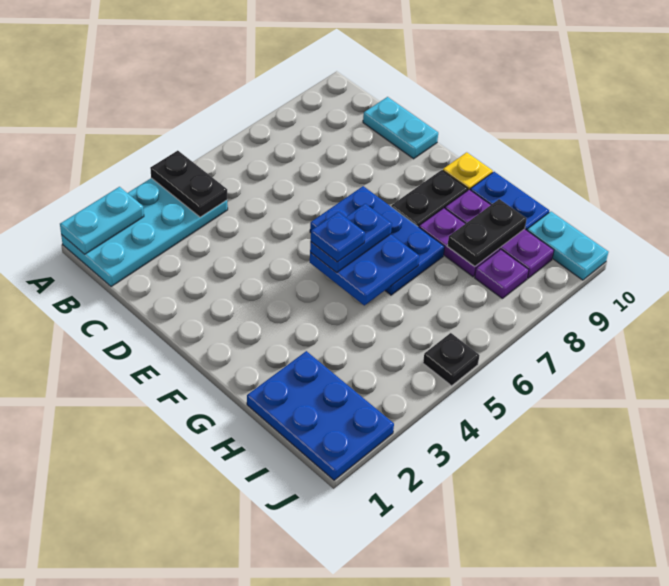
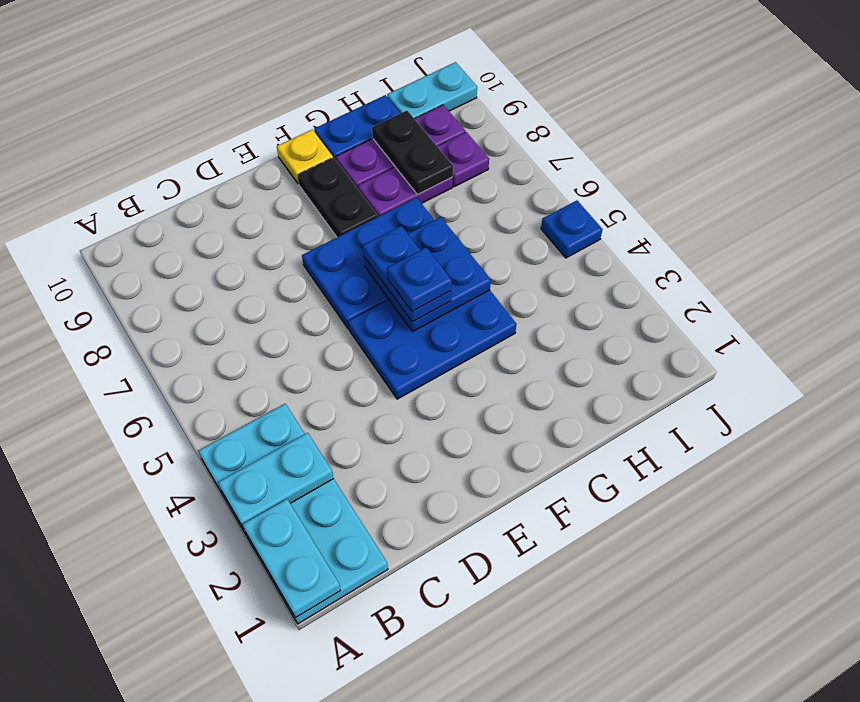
black plate A4:B4 level 2 -> none
cyan plate C10:D10 level 1 -> cyan plate A3:B3 level 2
blue plate H1:J2 level 1 -> blue plate E4:G5 level 1
black plate J5 level 1 -> blue plate J5 level 1

